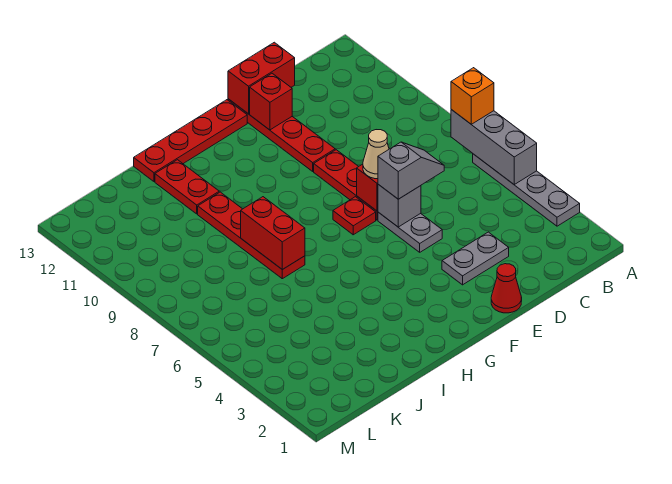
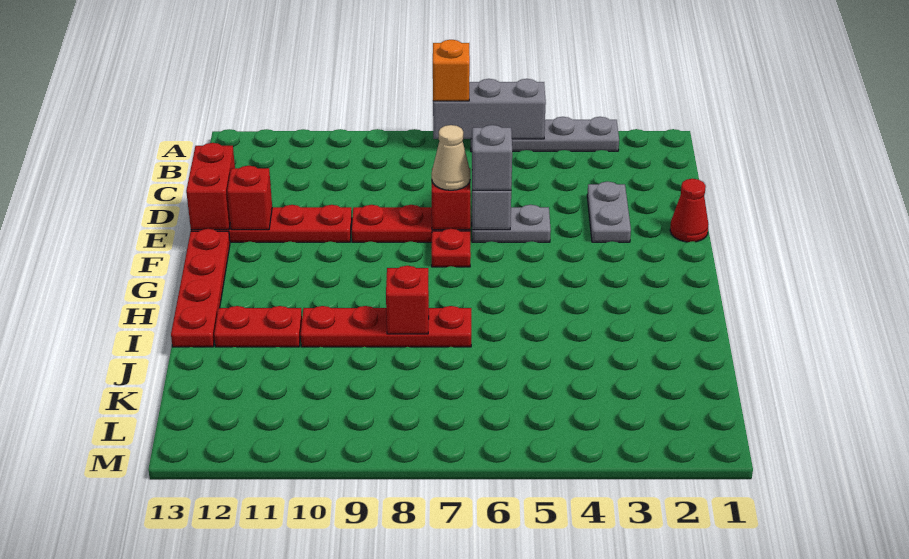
red brick I7:I8 level 2 -> red brick I8 level 2

